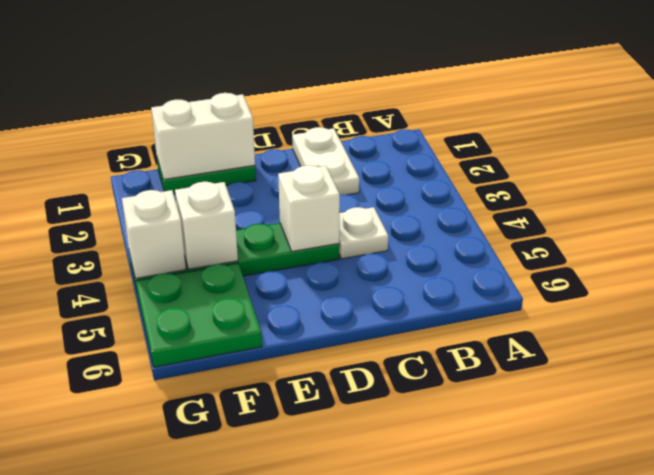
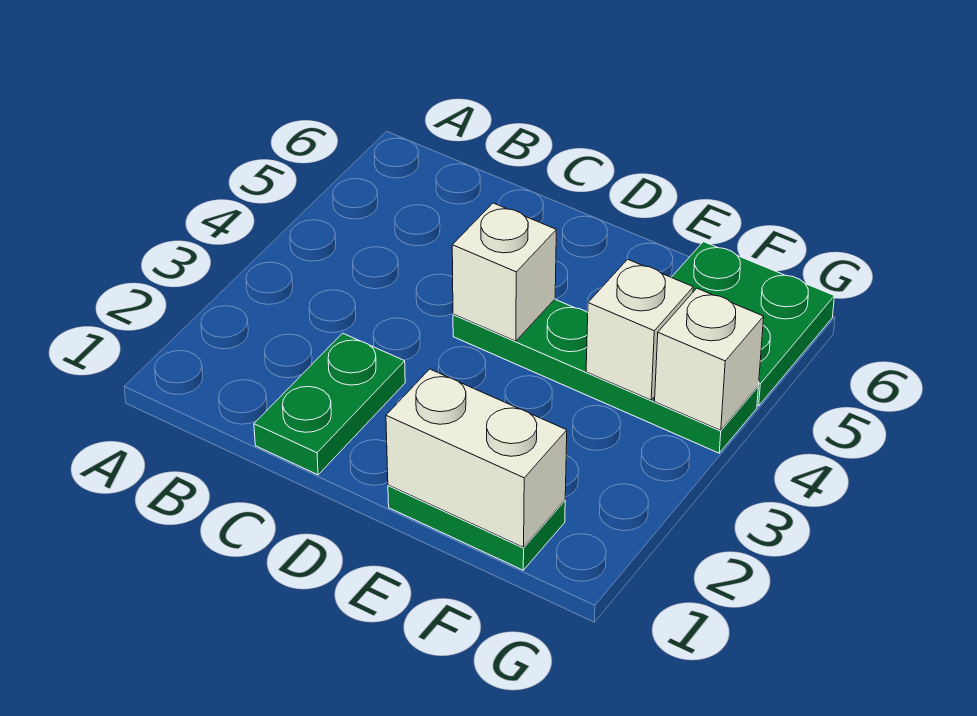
white plate C1:C2 level 1 -> green plate C1:C2 level 1
white plate C4 level 1 -> none

